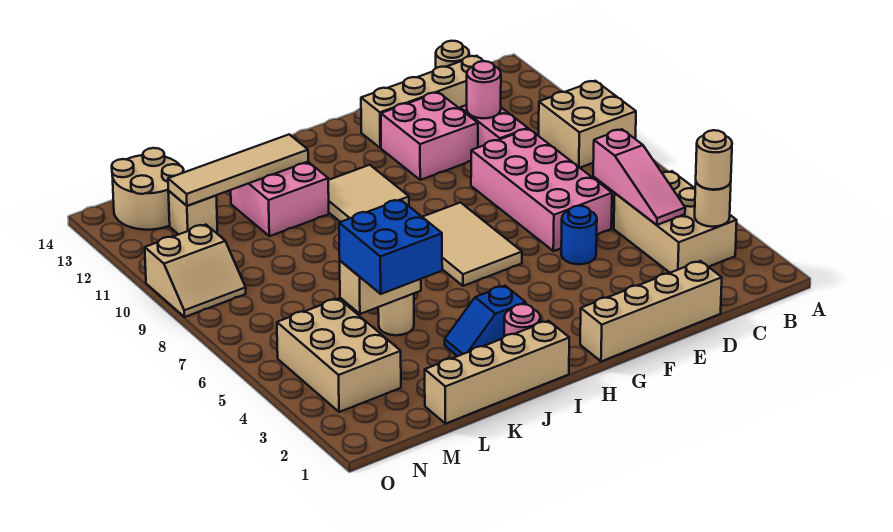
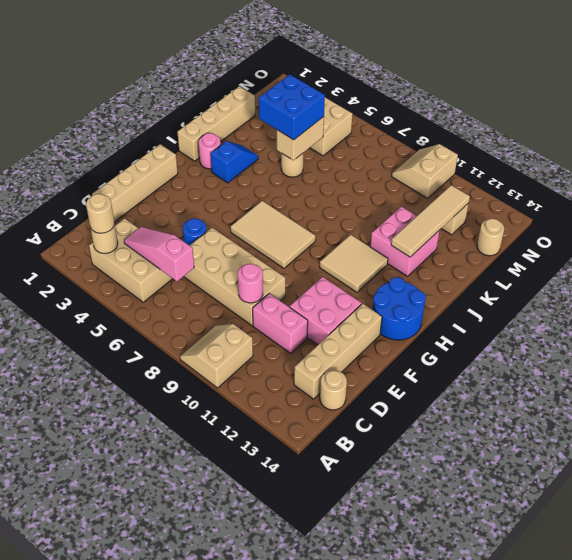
tan brick A9:B10 level 1 -> tan slope A9:B10 level 1 top 10
pink brick D6:E9 level 1 -> tan brick D6:E9 level 1
pink round brick D11 level 2 -> pink round brick D9 level 2
none -> blue round brick G13:H14 level 1
tan round brick M13:N14 level 1 -> tan round brick M14 level 1

